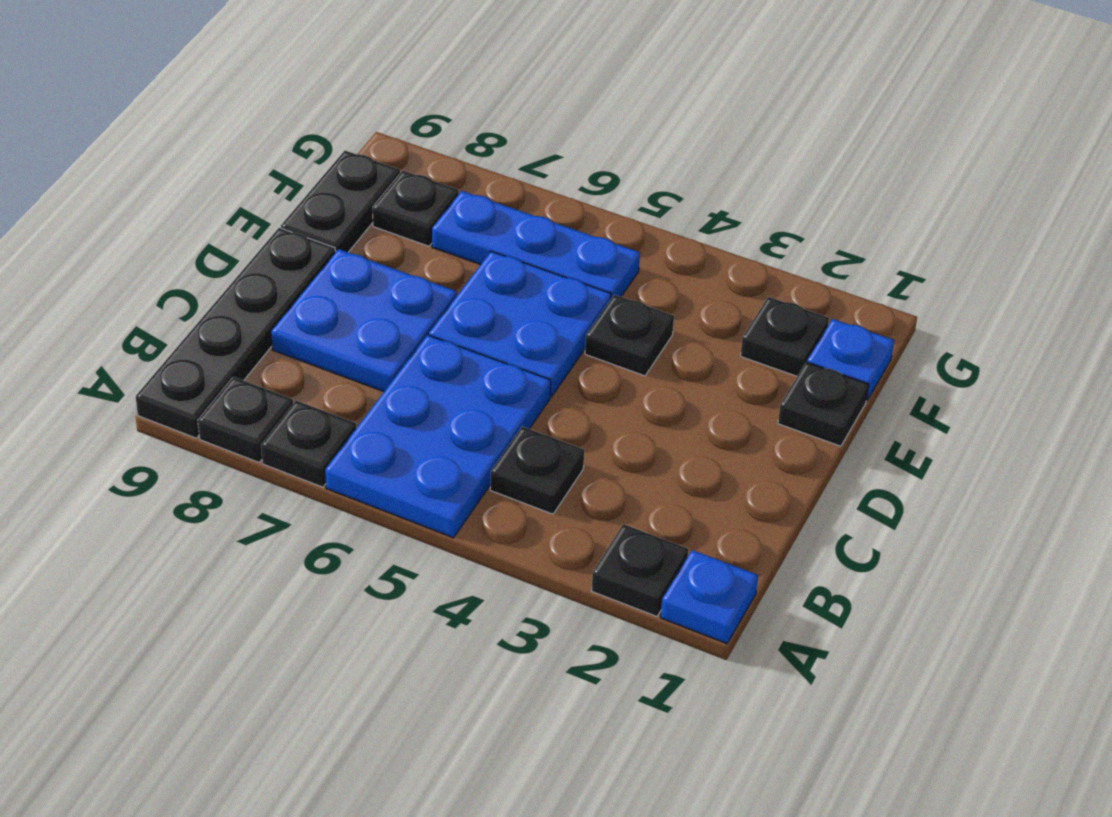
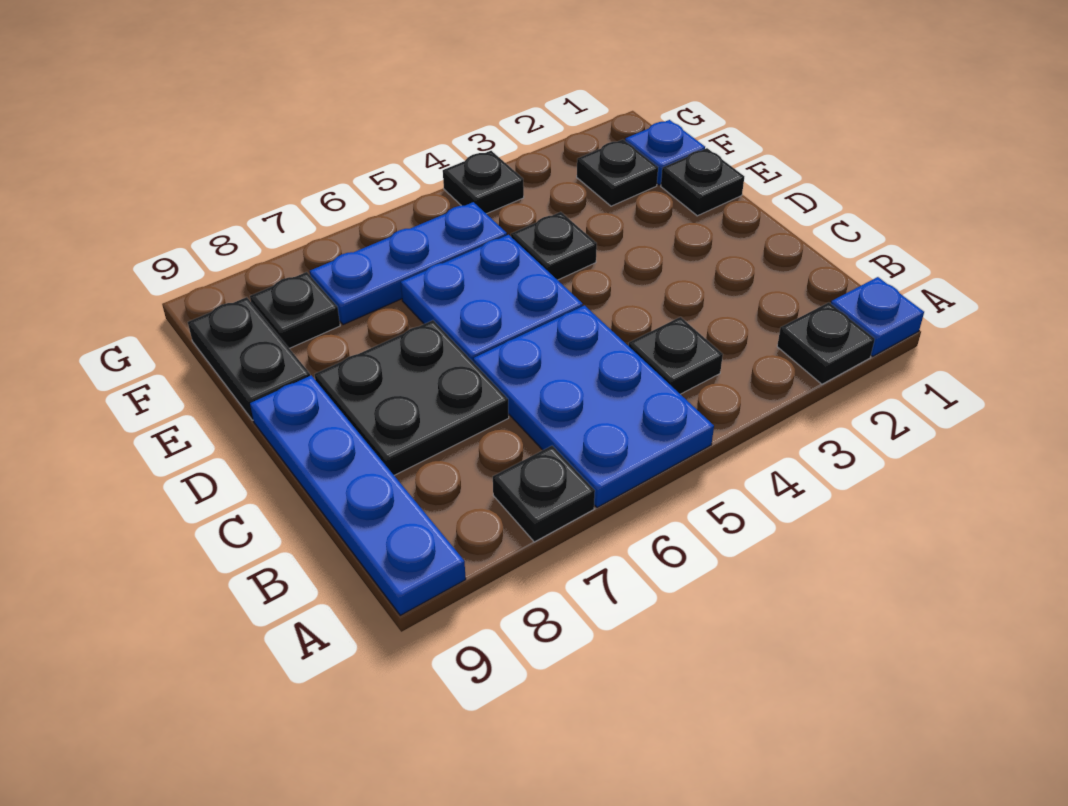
black plate A8 level 1 -> black plate G4 level 1
black plate A9:D9 level 1 -> blue plate A9:D9 level 1
blue plate C7:D8 level 1 -> black plate C7:D8 level 1

